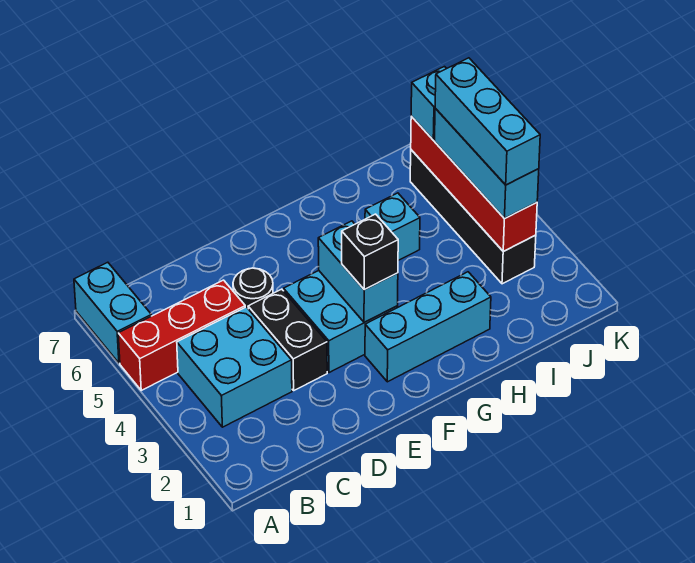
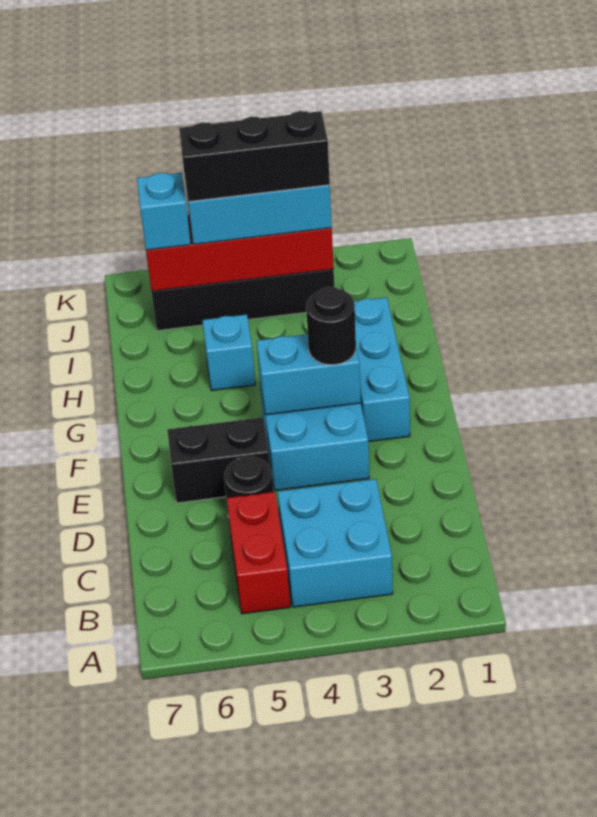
red brick A5:C5 level 1 -> red brick B5:C5 level 1
cyan brick A6:A7 level 1 -> none
black brick D3:D4 level 1 -> black brick E5:E6 level 1
black brick F3 level 3 -> black round brick F3 level 3
cyan brick J3:J5 level 4 -> black brick J3:J5 level 4

